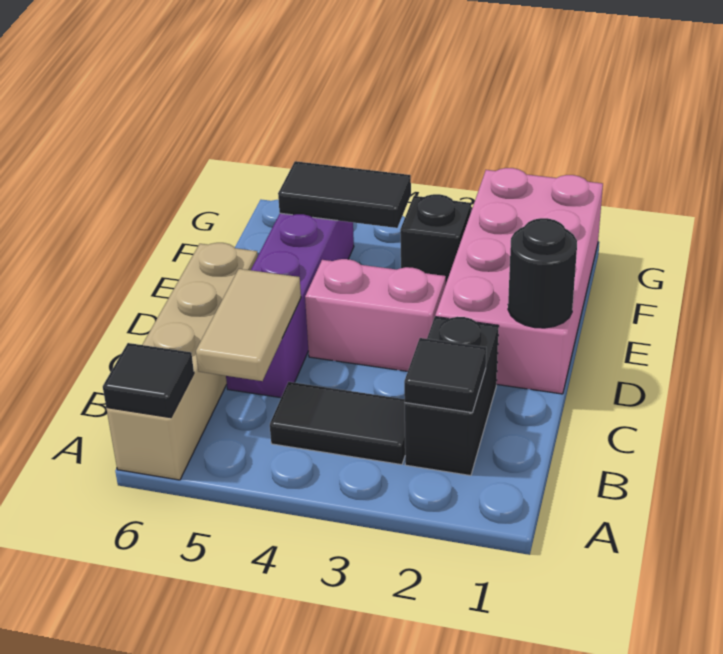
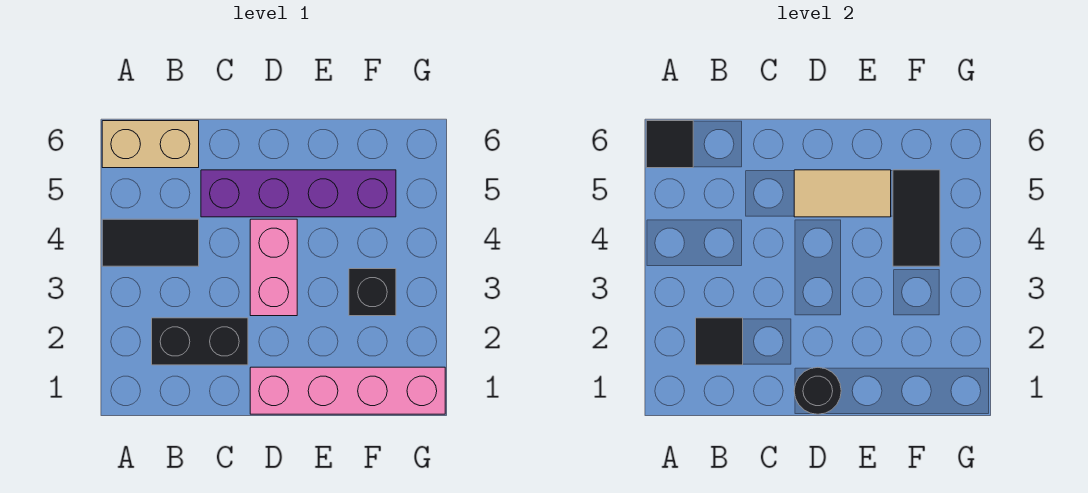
tan brick A6:D6 level 1 -> tan brick A6:B6 level 1
black tile B3:B4 level 1 -> black tile A4:B4 level 1
tan tile B5:C5 level 2 -> tan tile D5:E5 level 2
pink brick D1:G2 level 1 -> pink brick D1:G1 level 1

